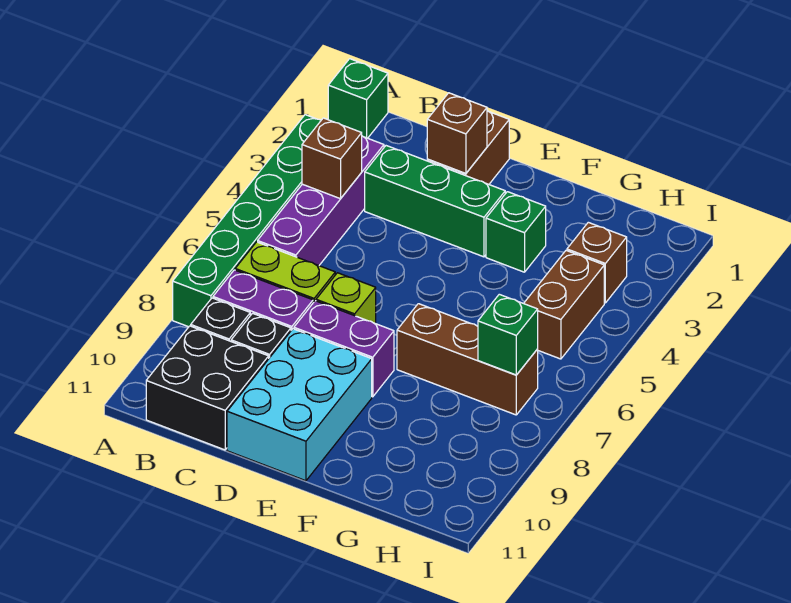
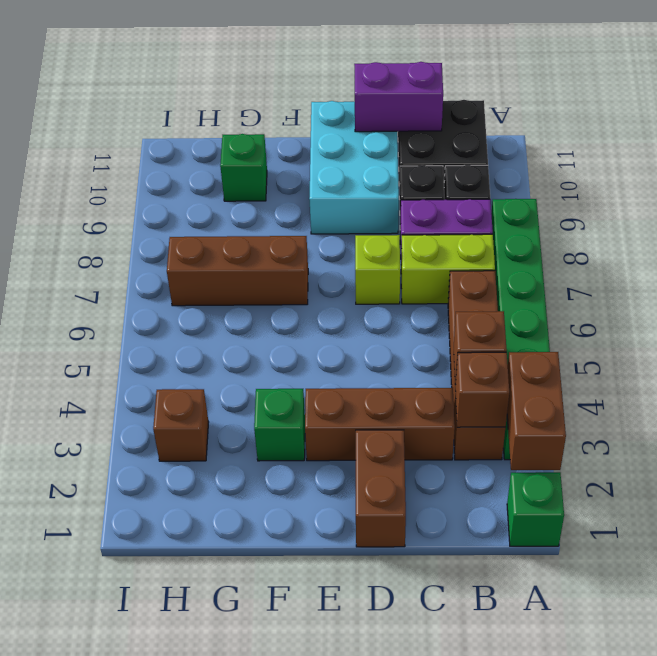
purple brick B3:B6 level 1 -> brown brick B3:B6 level 1
green brick C3:E3 level 1 -> brown brick C3:E3 level 1
brown brick D2 level 2 -> brown brick B3 level 2
purple brick D8:E8 level 1 -> purple brick C11:D11 level 2
brown brick H4:H5 level 1 -> brown brick A2:A3 level 2
green brick H7 level 2 -> green brick G10 level 1

